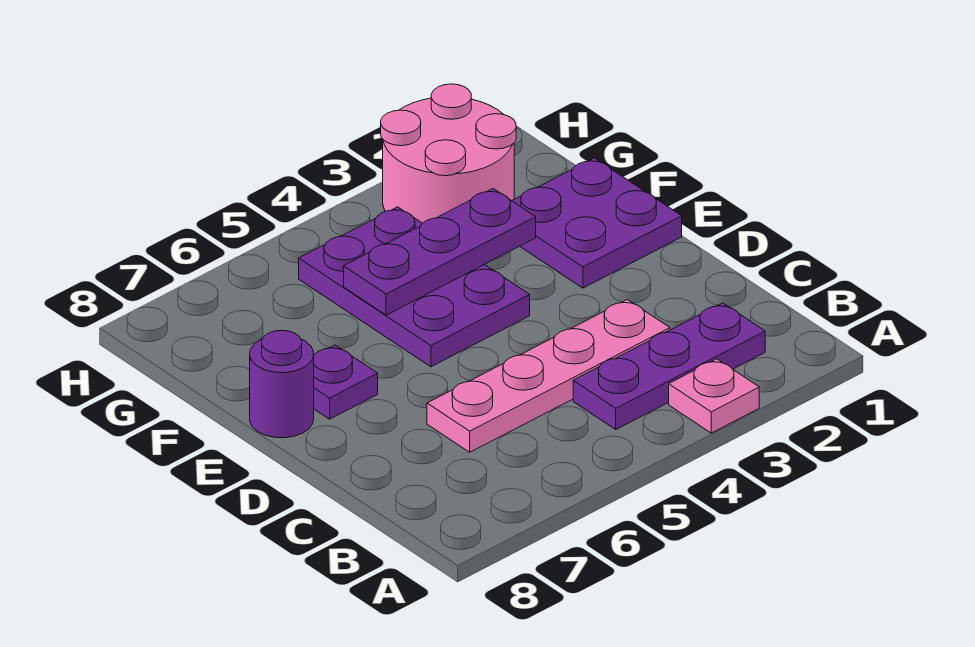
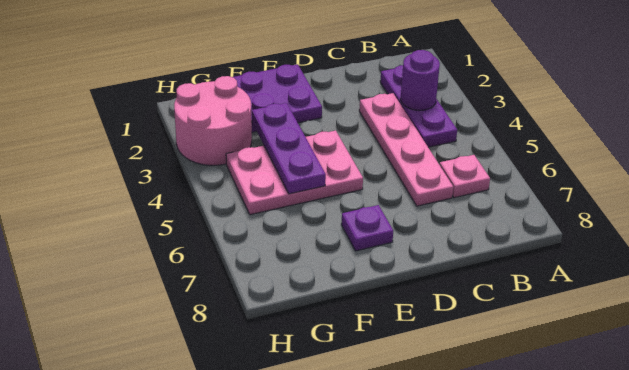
pink plate A3 level 1 -> pink plate B6 level 1
purple plate E4:G5 level 1 -> pink plate E4:G5 level 1
purple round brick E8 level 1 -> purple round brick B3 level 2

